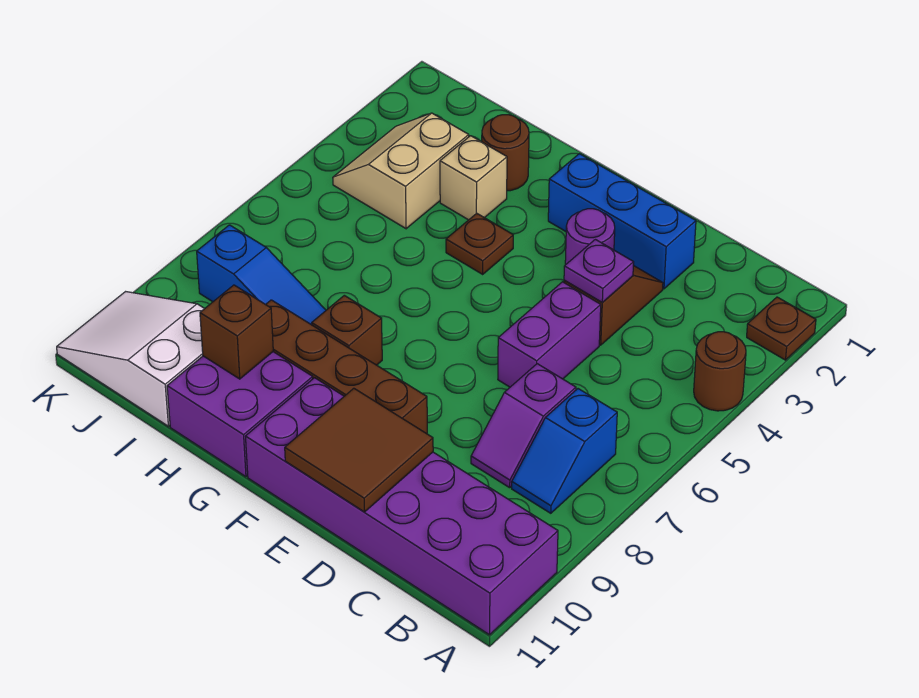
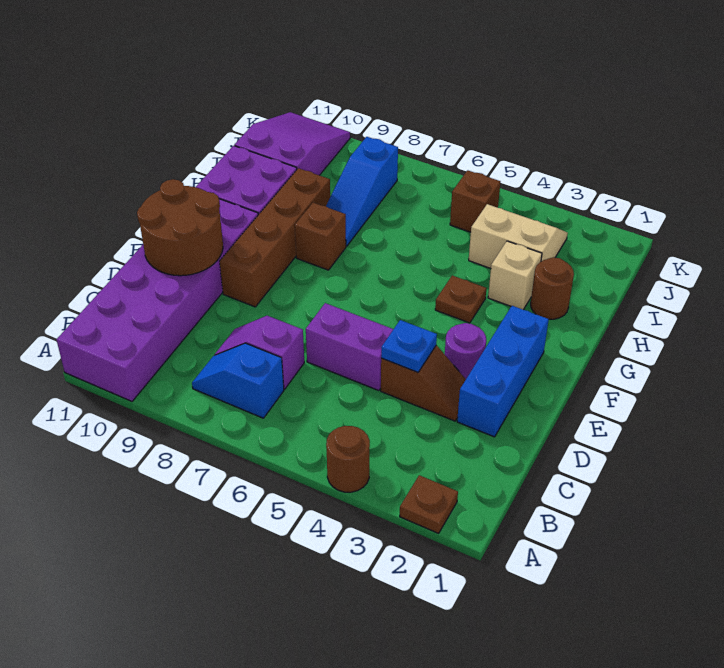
purple plate D4 level 2 -> blue plate D4 level 2
brown tile D10:E11 level 2 -> brown round brick D10:E11 level 2
brown brick H10 level 2 -> brown brick J5 level 1
white slope I10:K11 level 1 top I -> purple slope I10:K11 level 1 top I

